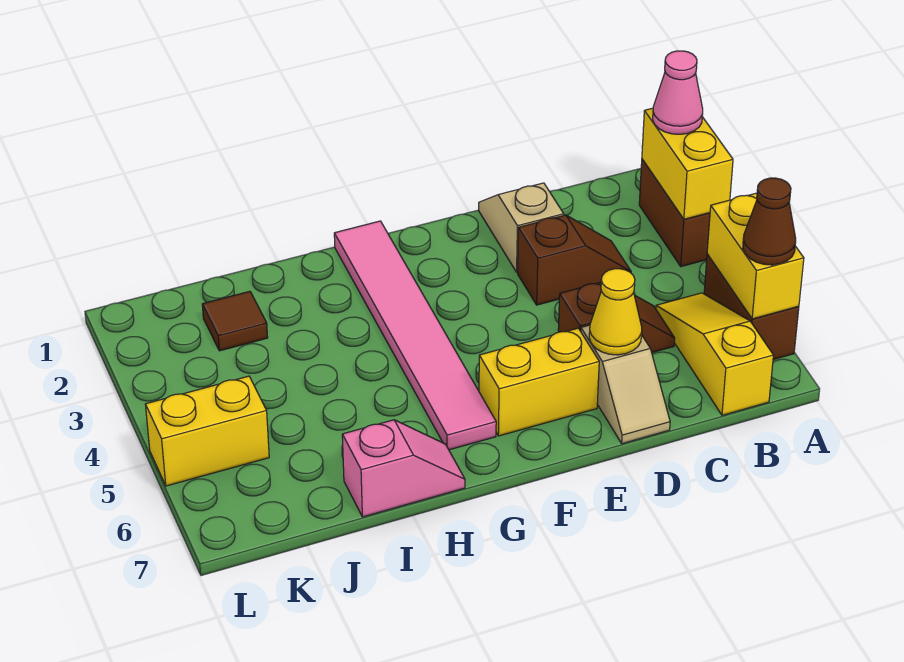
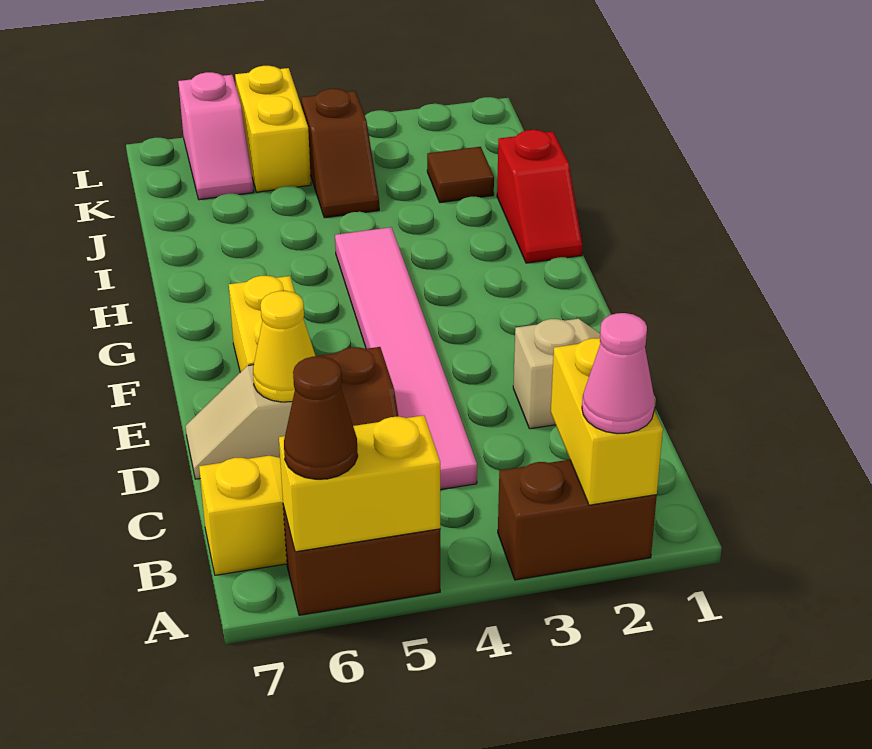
yellow brick A2:A3 level 2 -> yellow brick A2:B2 level 2
brown slope C3:D3 level 1 top D -> brown slope J4:K4 level 1 top K
pink tile G1:G6 level 1 -> pink tile C4:H4 level 1
none -> red slope H1:I1 level 1 top I
pink slope H7:I7 level 1 top I -> pink slope K6:L6 level 1 top L

